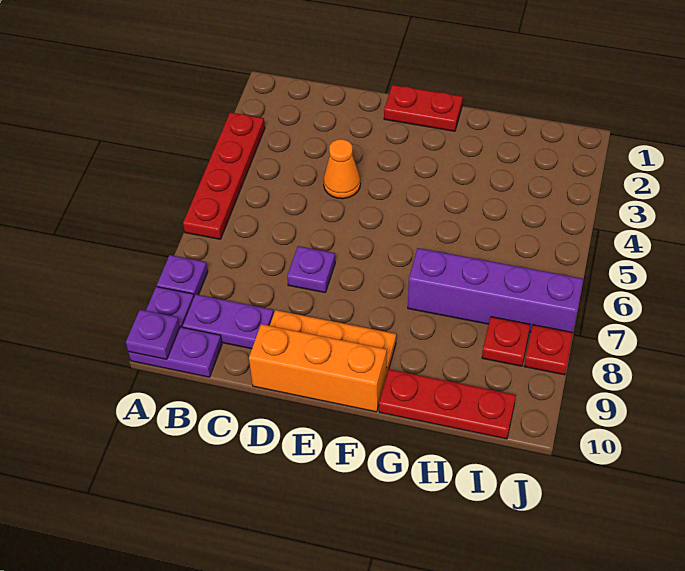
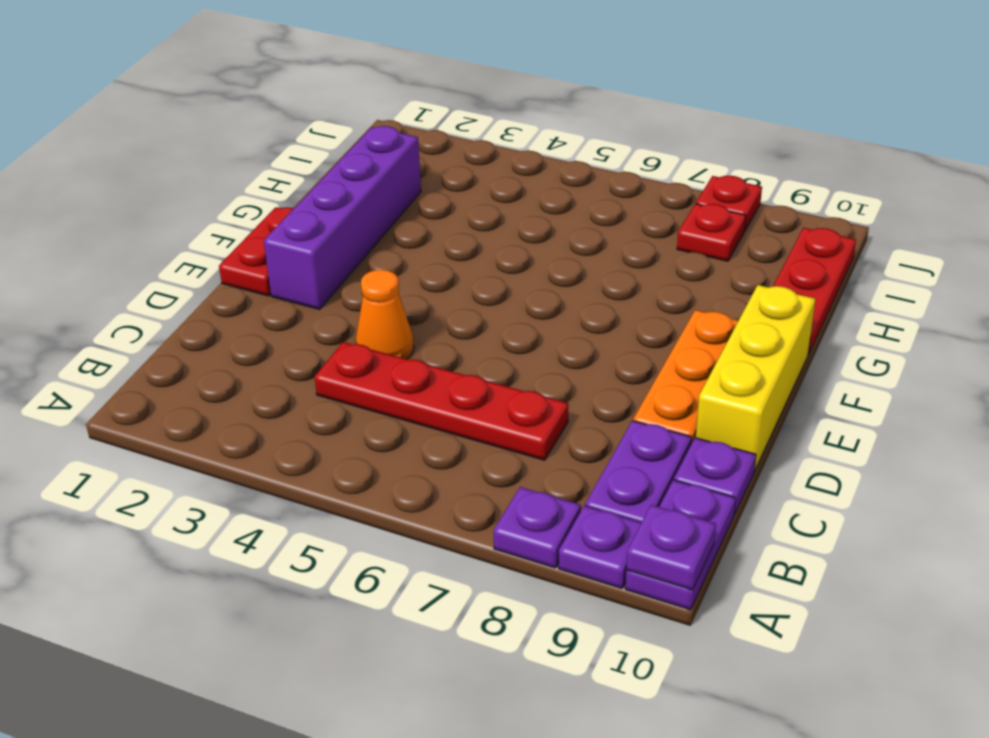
red plate A3:A6 level 1 -> red plate C4:C7 level 1
purple plate D7 level 1 -> purple plate C10 level 1
orange brick D10:F10 level 1 -> yellow brick D10:F10 level 1
purple brick G7:J7 level 1 -> purple brick E2:H2 level 1

